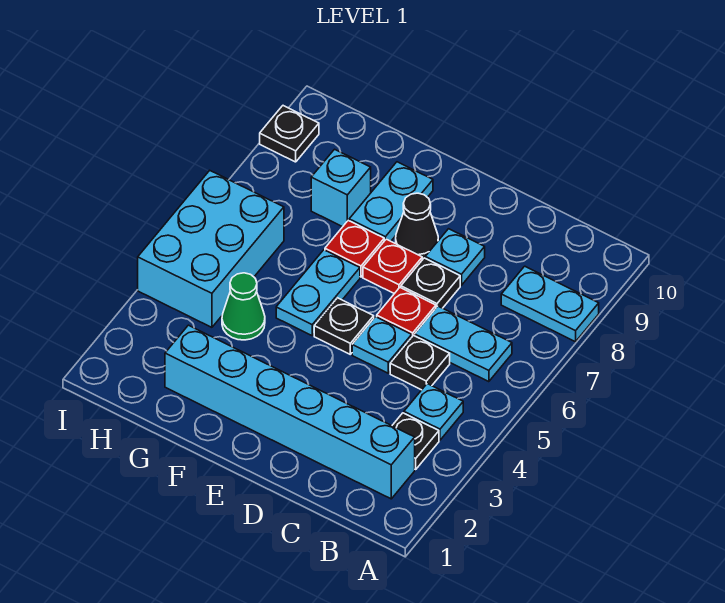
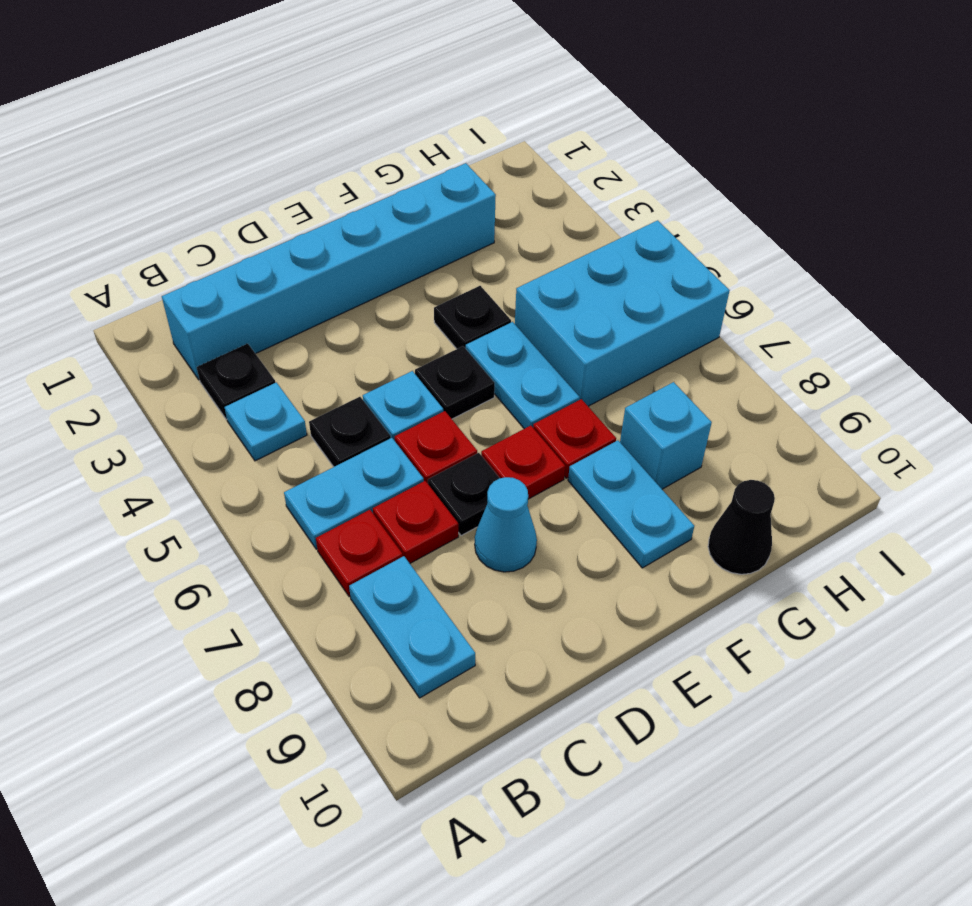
cyan plate A8:B8 level 1 -> cyan plate B8:B9 level 1
none -> red plate B7 level 1
none -> red plate C7 level 1
cyan plate D8 level 1 -> cyan cone D8 level 1
black cone E8 level 1 -> black cone G10 level 1
green cone G4 level 1 -> none
cyan brick H4:I6 level 1 -> cyan brick G5:I6 level 1
black plate I9 level 1 -> black plate F4 level 1

